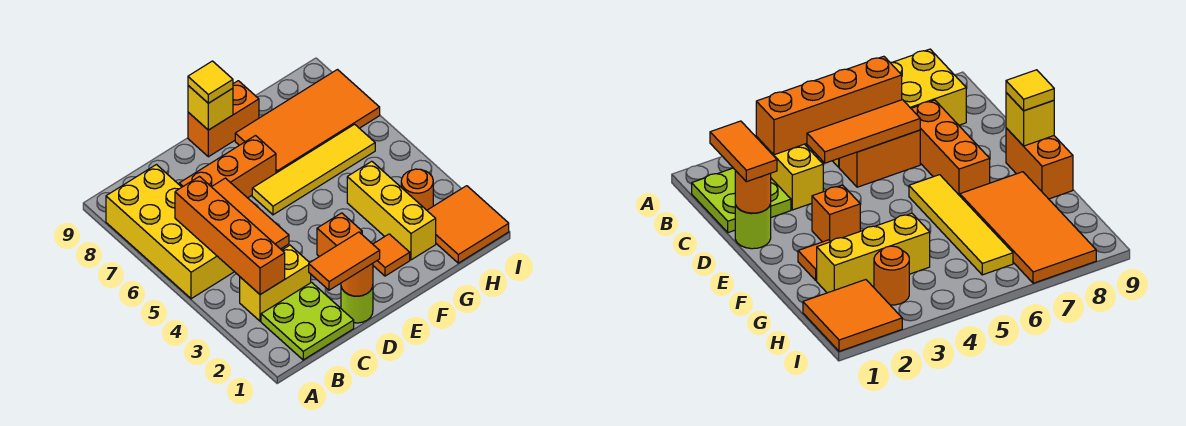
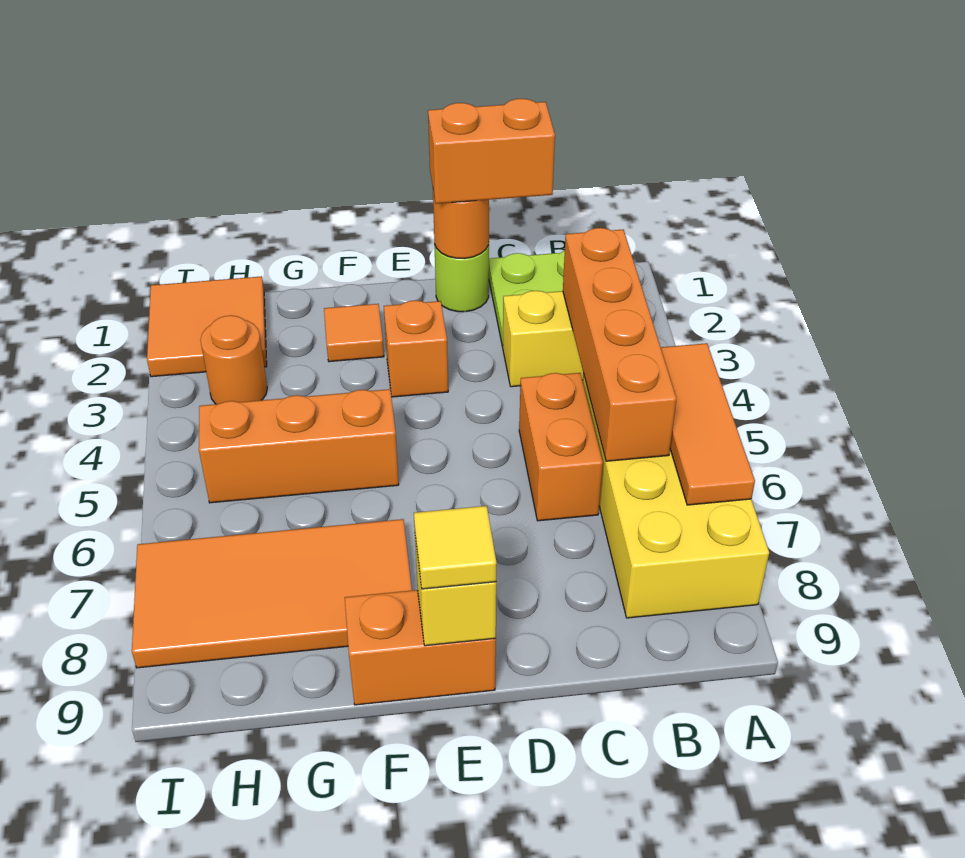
orange tile C1:D1 level 3 -> orange brick C1:D1 level 3
orange tile C4:C6 level 2 -> orange tile A5:A7 level 2
orange brick C7:E7 level 1 -> orange brick F5:H5 level 1
yellow tile E6:H6 level 1 -> none
yellow brick G2:G4 level 1 -> none

